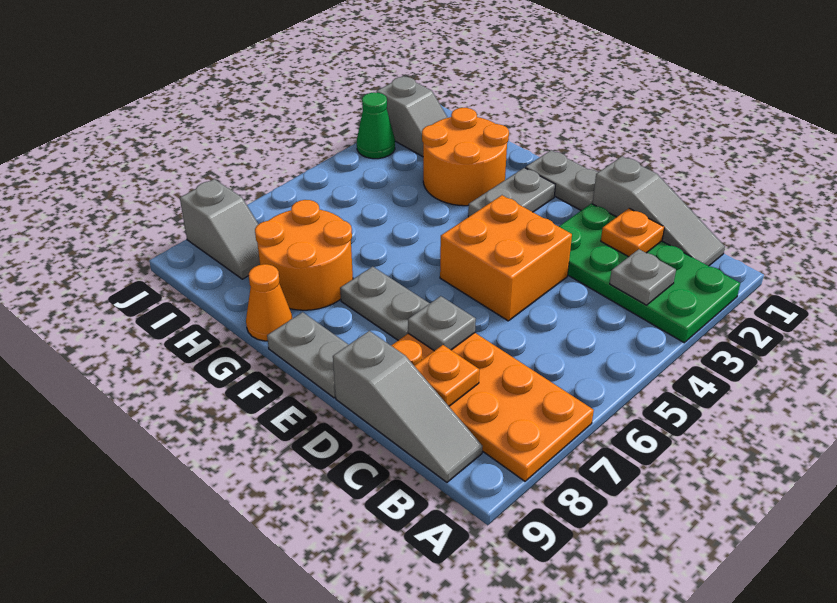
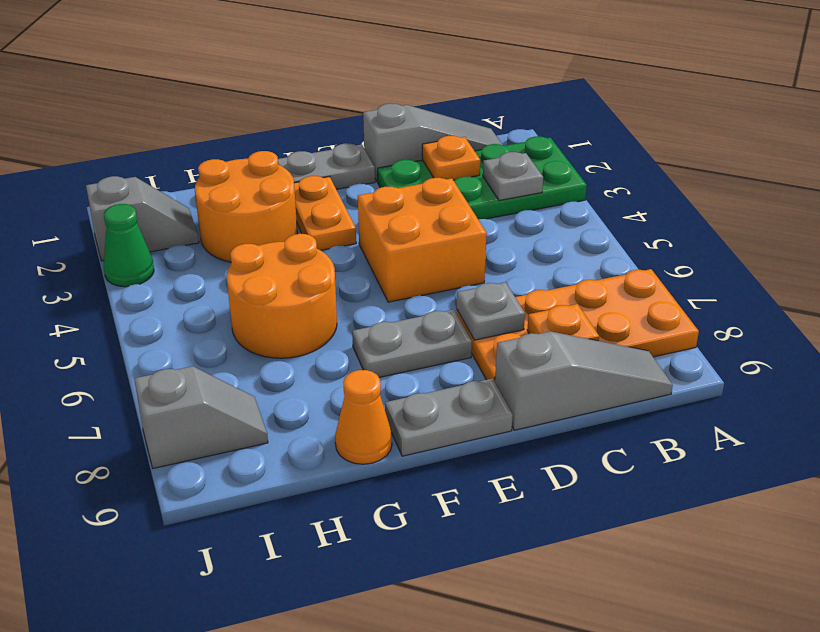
grey plate F2:F3 level 1 -> orange plate F2:F3 level 1
orange round brick G7:H8 level 1 -> orange round brick G5:H6 level 1

